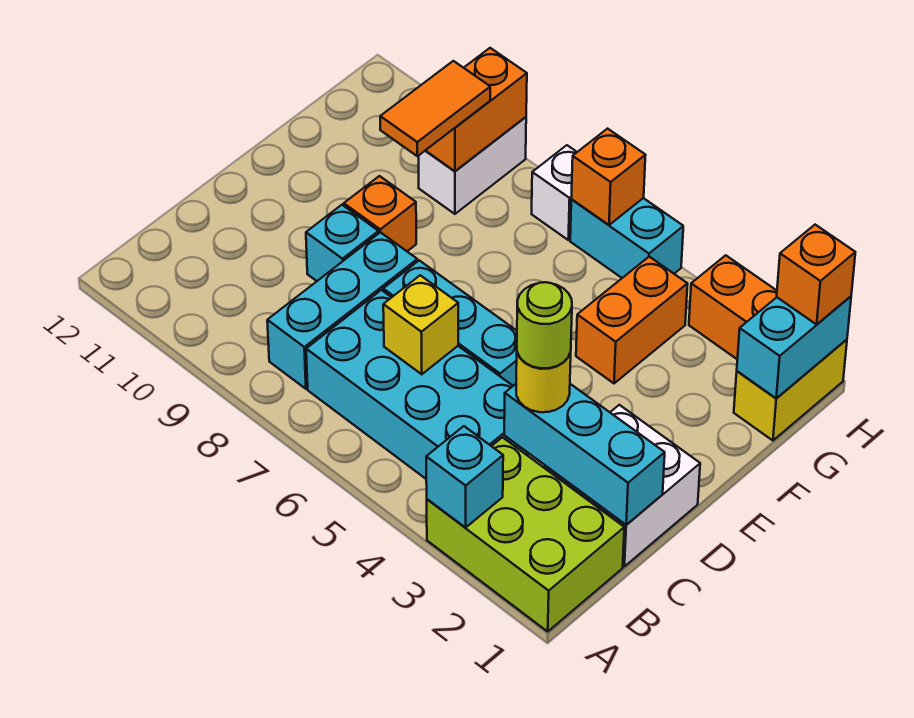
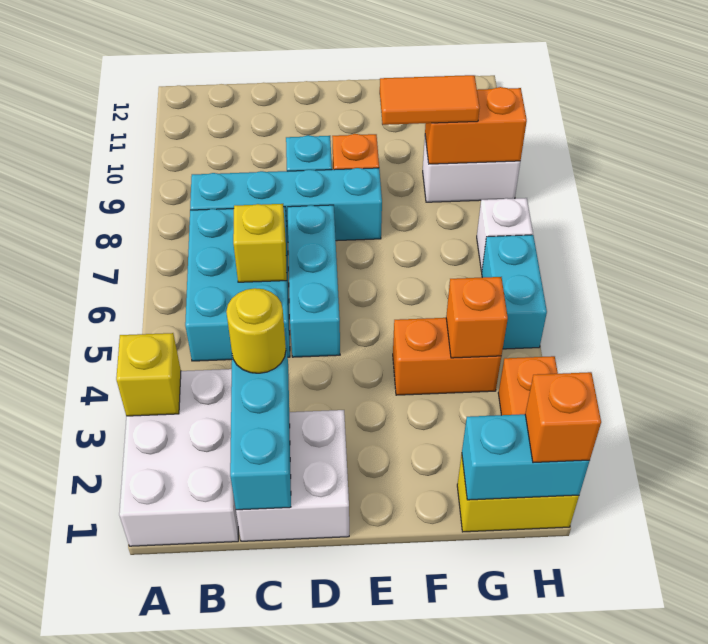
lime brick A1:B3 level 1 -> white brick A1:B3 level 1
cyan brick A3 level 2 -> yellow brick A3 level 2
cyan brick B4:C7 level 1 -> cyan brick B5:C7 level 1
cyan brick B8:D8 level 1 -> cyan brick B8:E8 level 1
lime round brick C3 level 4 -> none
orange brick H6 level 2 -> orange brick G4 level 2

